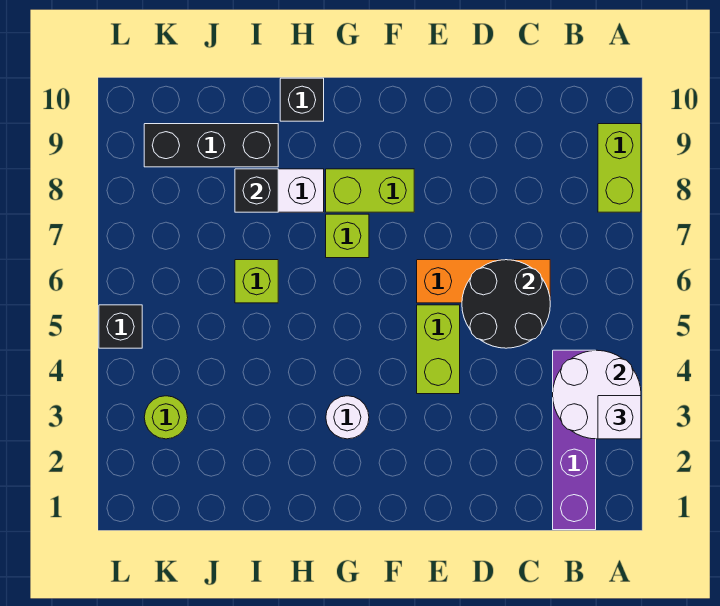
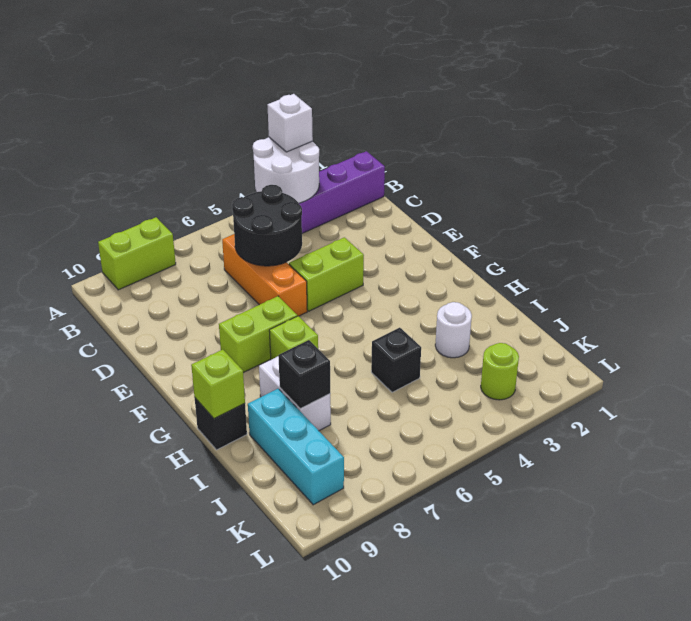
lime brick F8:G8 level 1 -> lime brick F7:F8 level 1
white round brick G3 level 1 -> white round brick I3 level 1
lime brick I6 level 1 -> lime brick H10 level 2
black brick I9:K9 level 1 -> cyan brick I9:K9 level 1
black brick L5 level 1 -> black brick I5 level 1

